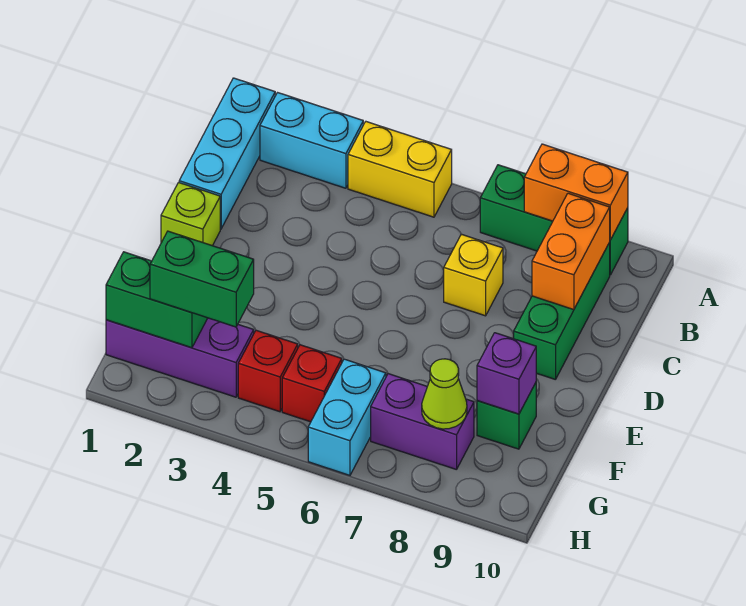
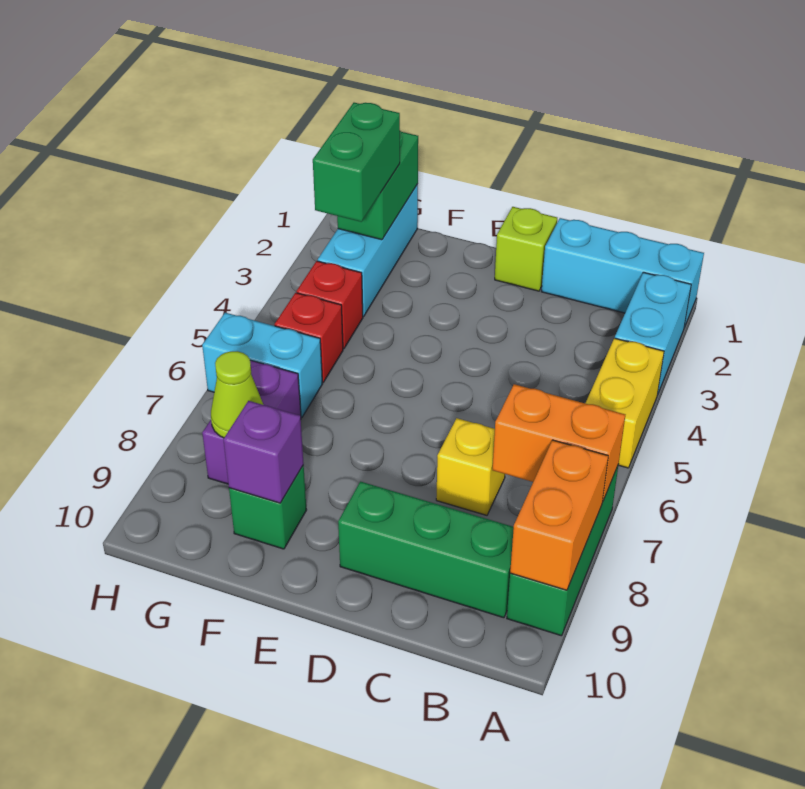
orange brick B9:C9 level 2 -> orange brick A7:B7 level 2
purple brick G1:G3 level 1 -> cyan brick G1:G3 level 1

